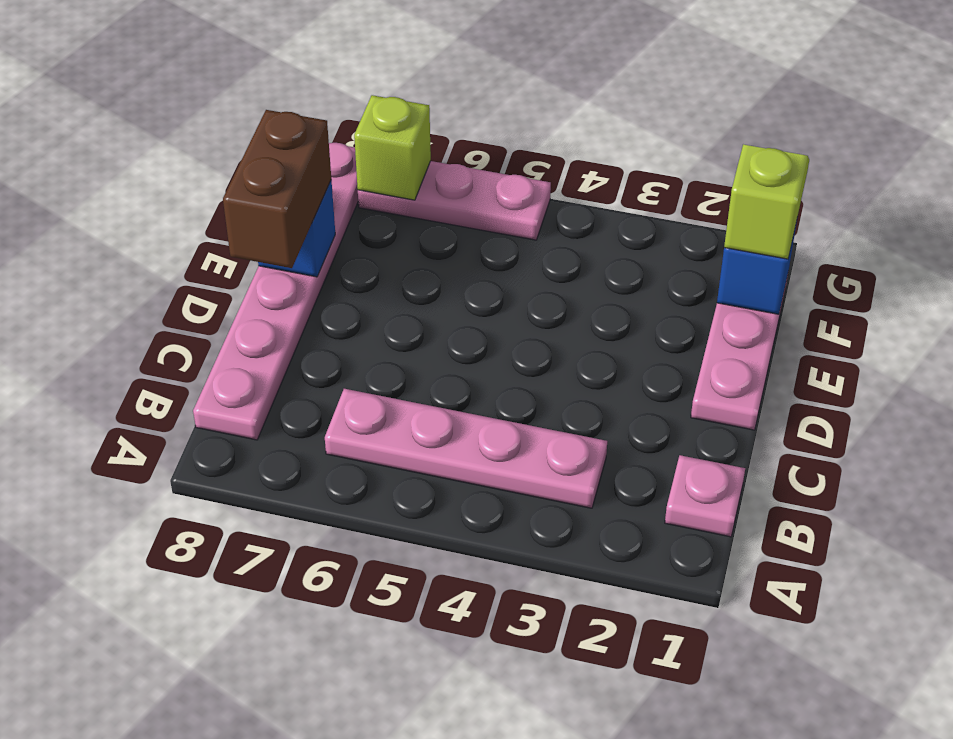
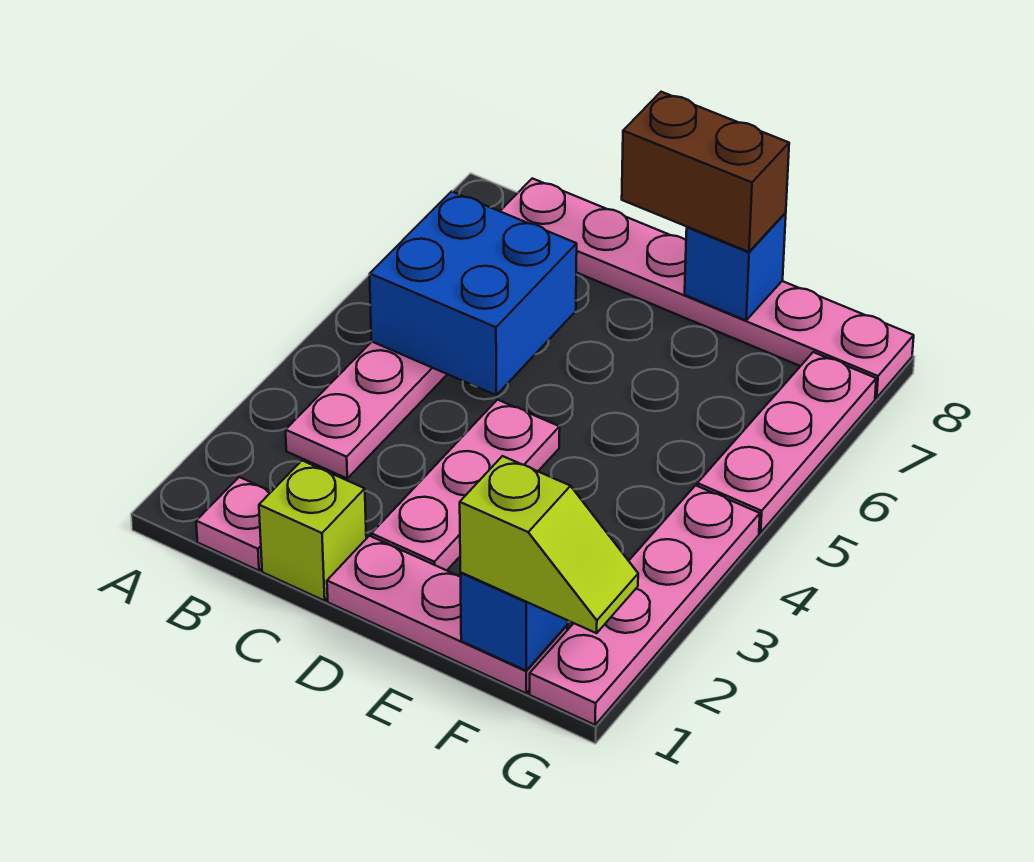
none -> blue brick B5:C6 level 2
none -> pink plate D2:D4 level 1
none -> pink plate G1:G4 level 1
lime brick G7 level 2 -> lime brick C1 level 1

